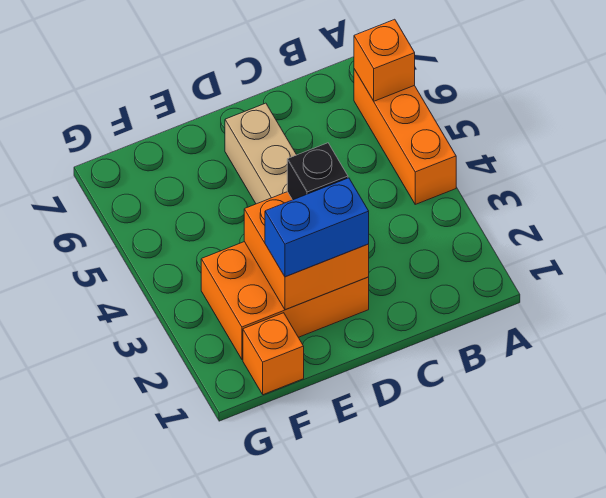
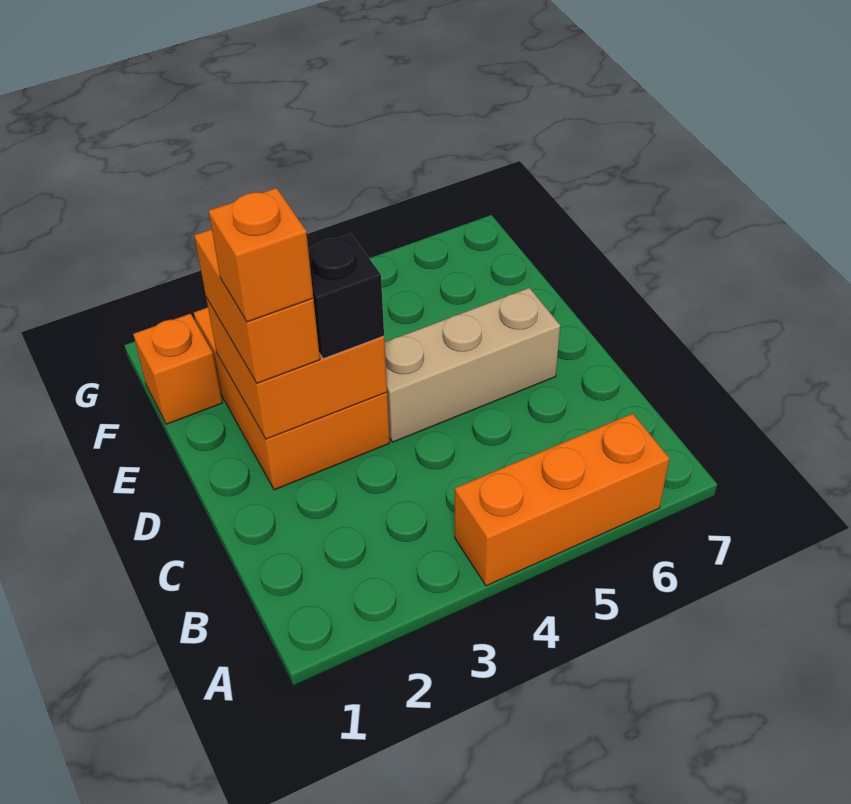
orange brick A6 level 2 -> orange brick D2 level 4
blue brick D2:E2 level 3 -> orange brick D2:E2 level 3

